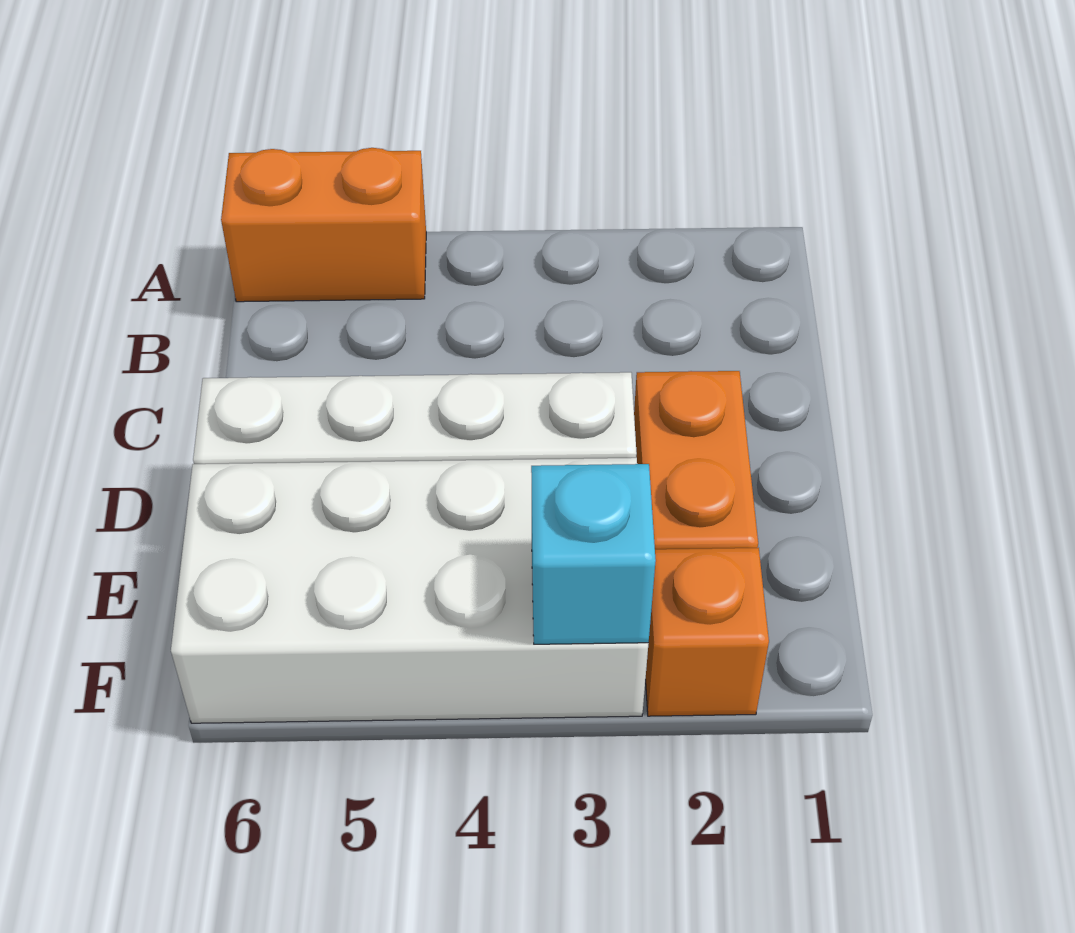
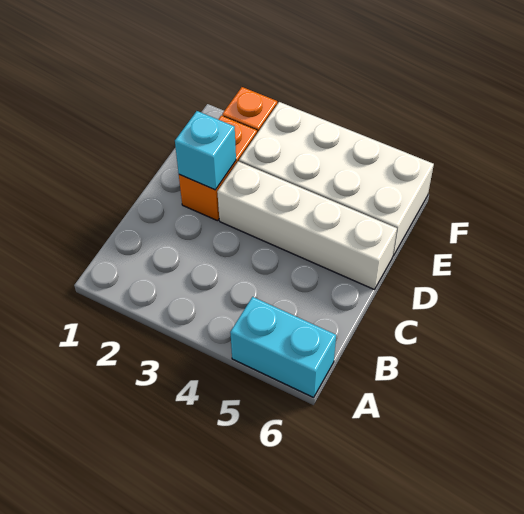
orange brick A5:A6 level 1 -> cyan brick A5:A6 level 1
cyan brick F3 level 2 -> cyan brick D2 level 2

